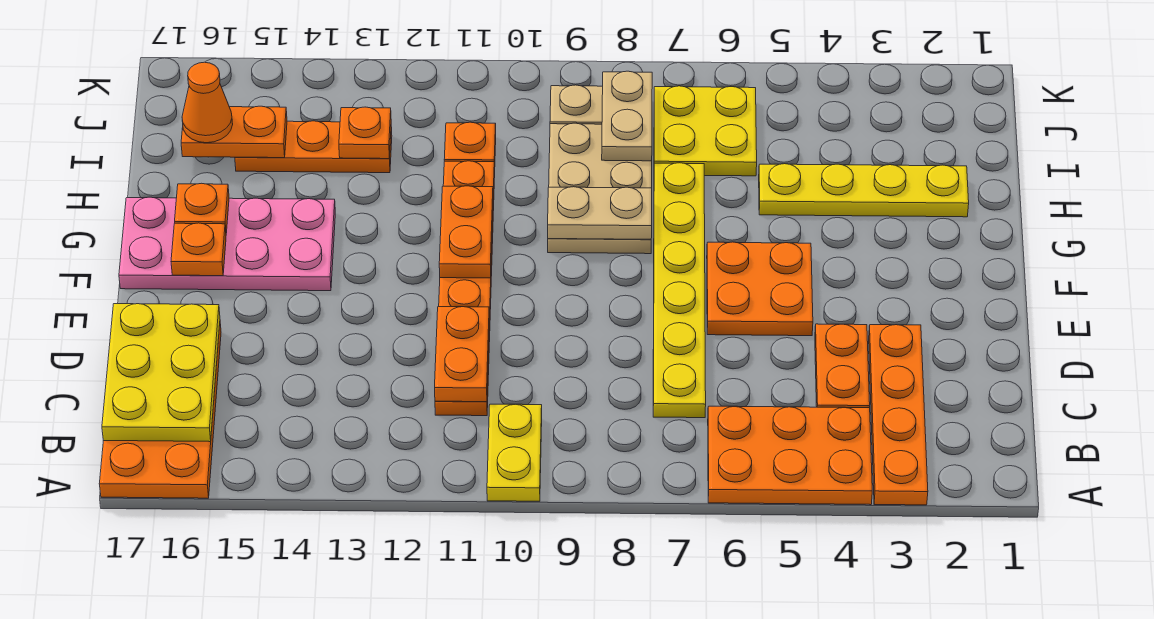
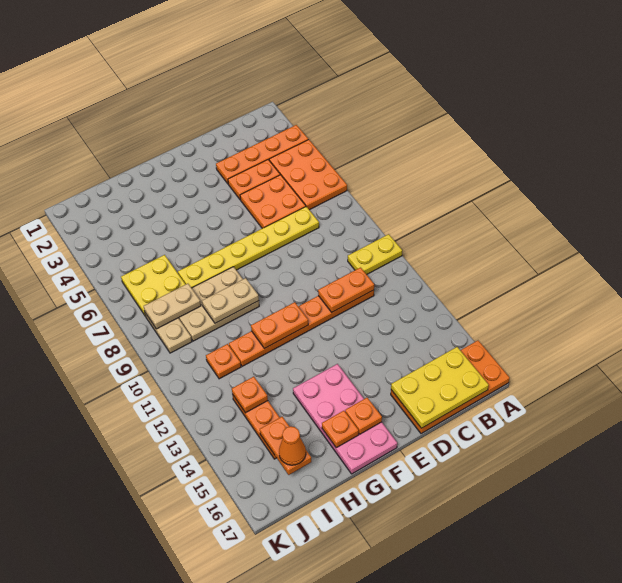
orange plate E5:F6 level 1 -> orange plate C5:D6 level 1
tan plate G8:G9 level 2 -> tan plate G9:H9 level 2
yellow plate H2:H5 level 1 -> none

